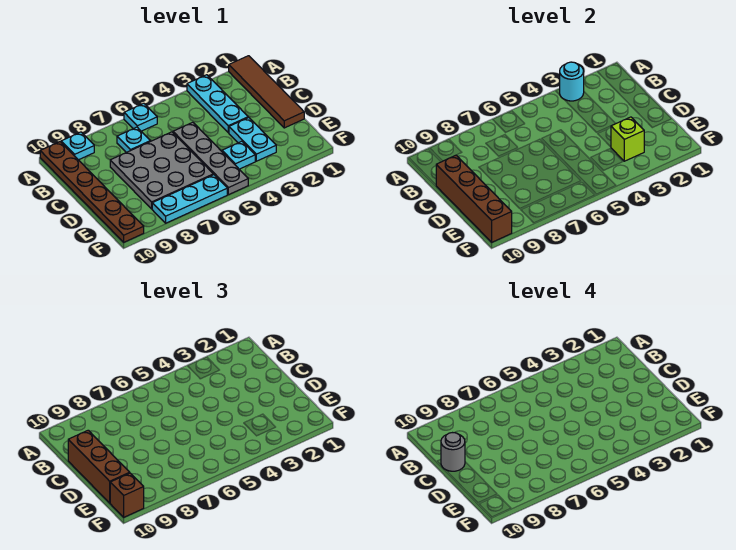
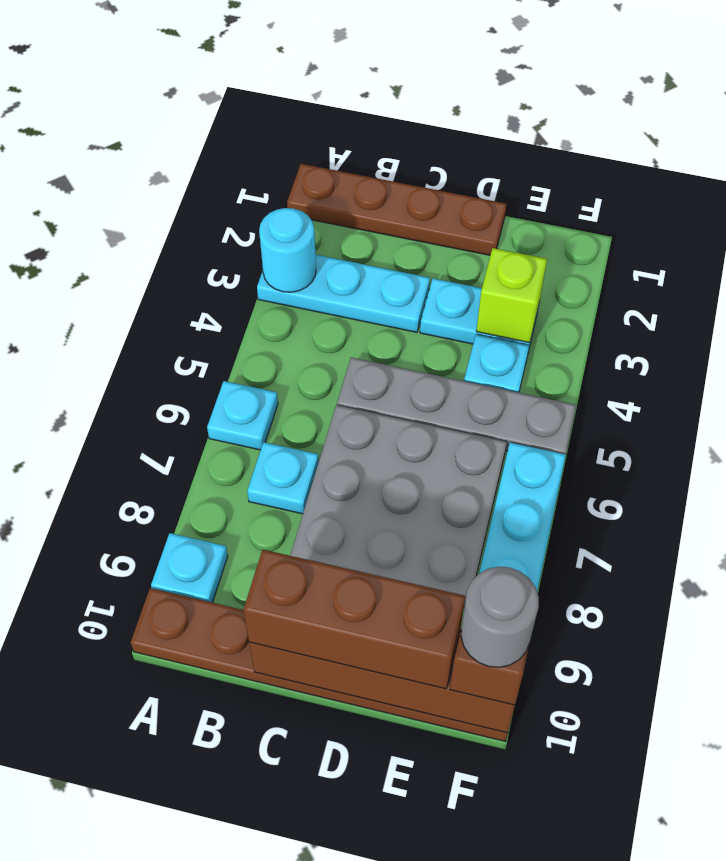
brown tile A1:D1 level 1 -> brown plate A1:D1 level 1
grey round brick C10 level 4 -> grey round brick F10 level 4

